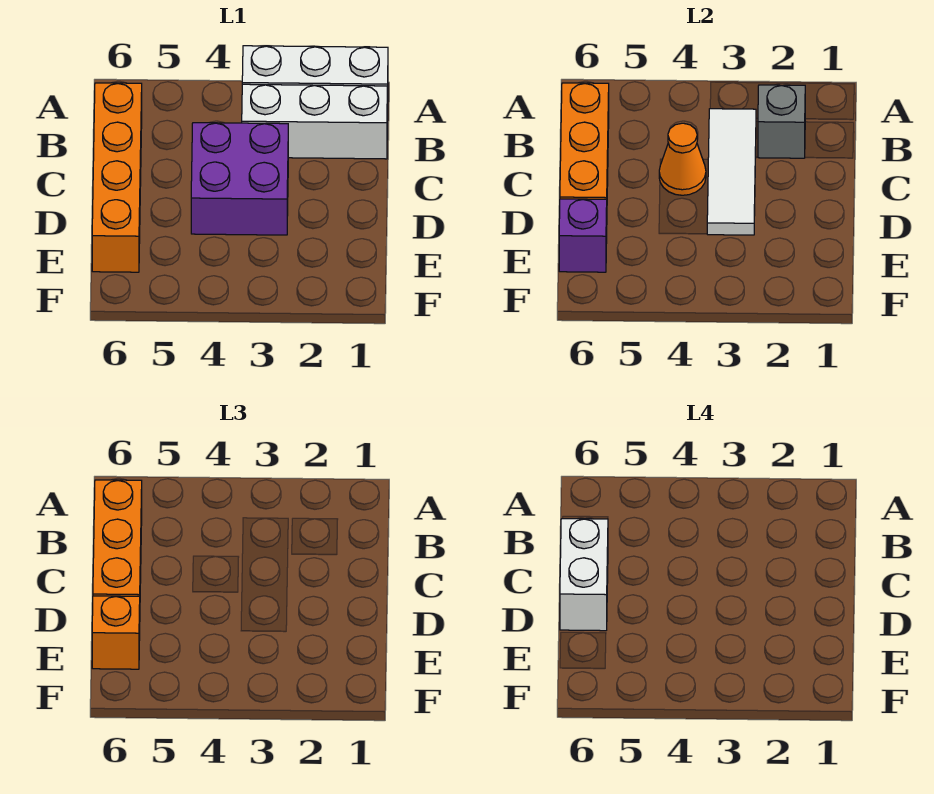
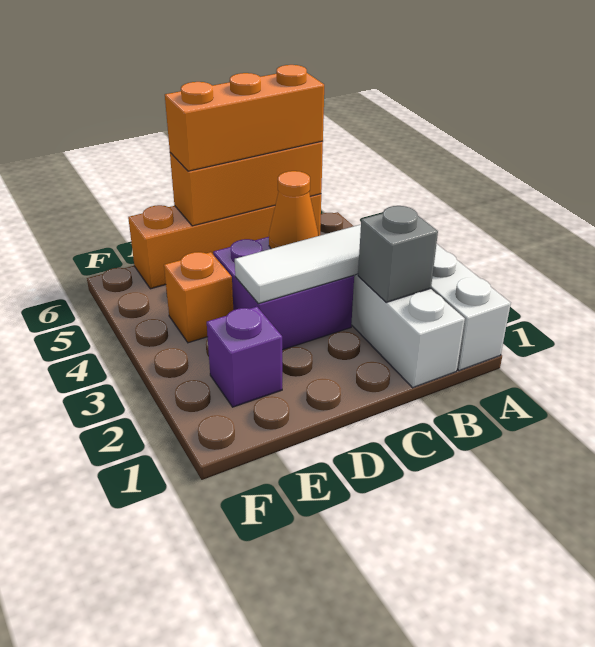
white brick C6:D6 level 4 -> none
purple brick E6 level 2 -> purple brick E2 level 1
orange brick E6 level 3 -> orange brick E4 level 1

